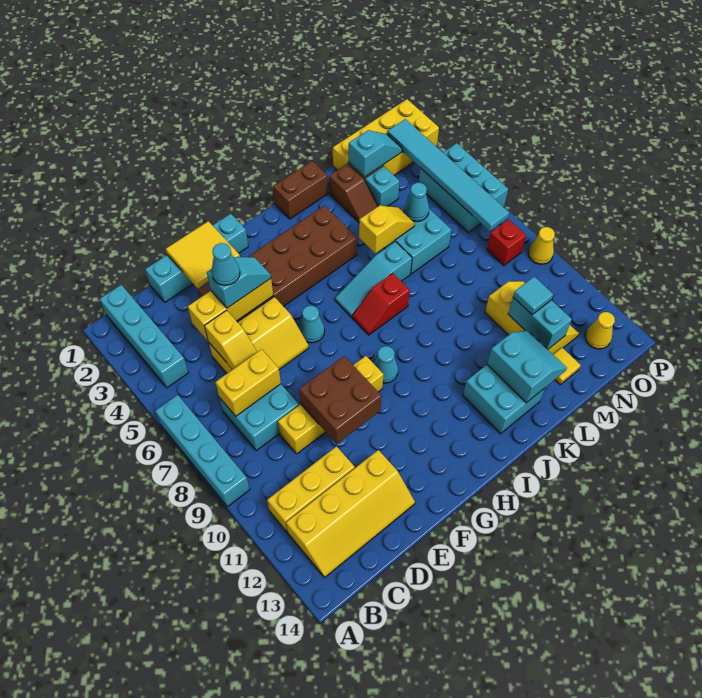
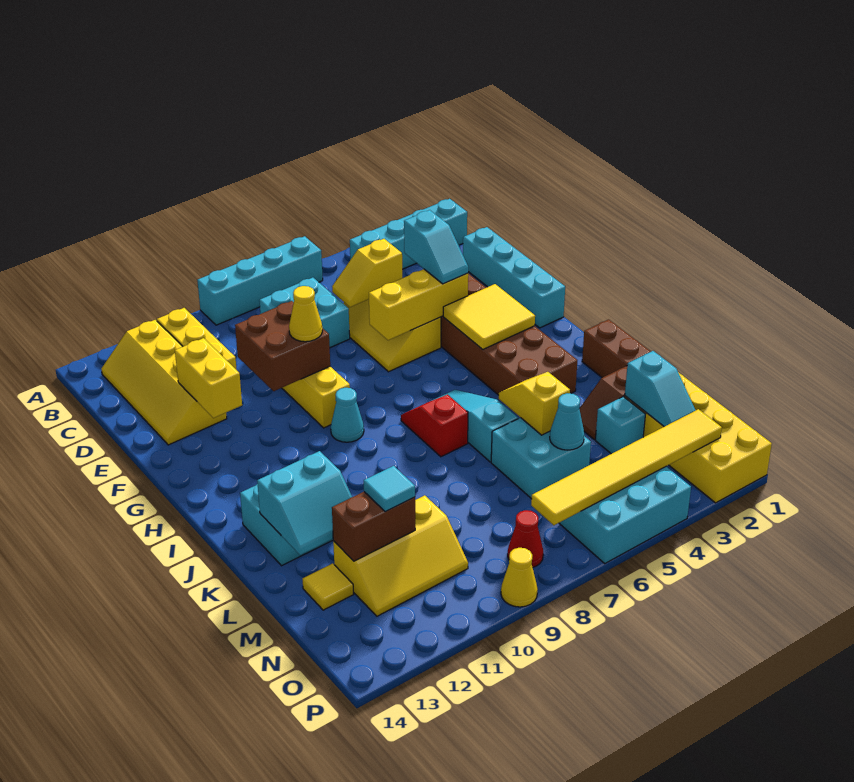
yellow brick C7:D7 level 2 -> yellow brick E12:F12 level 2
yellow brick D4:F4 level 2 -> yellow brick F4:F6 level 2
yellow tile E1:F2 level 2 -> yellow tile G3:H4 level 2
cyan cone E4 level 4 -> none
cyan cone G6 level 1 -> none
yellow slope K5:L5 level 2 top K -> yellow slope K5:L5 level 2 top L
cyan brick M11:M12 level 2 -> brown brick M11:M12 level 2
cyan tile O2:O7 level 2 -> yellow tile O2:O7 level 2
red brick O8 level 1 -> red cone O8 level 1
yellow cone O13 level 1 -> yellow cone F9 level 3

